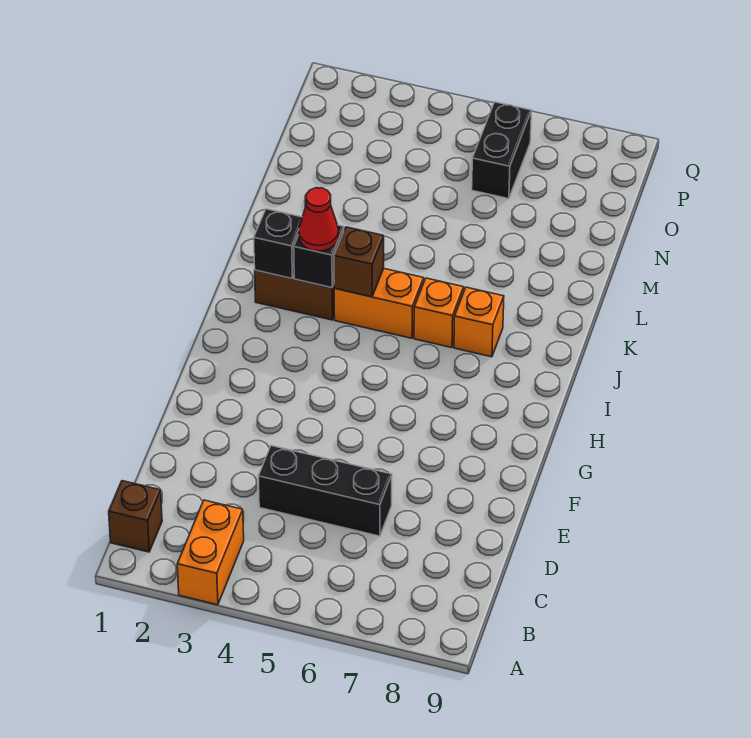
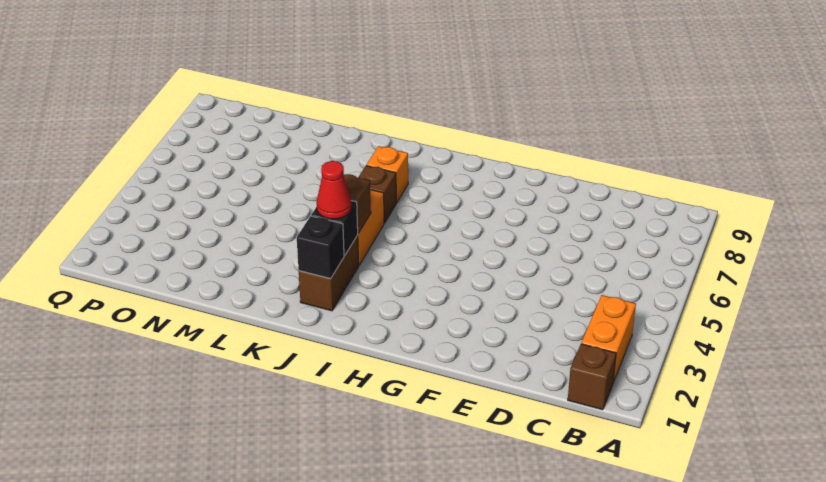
orange brick A3:B3 level 1 -> orange brick B2:B3 level 1
black brick D4:D6 level 1 -> none
orange brick J6 level 1 -> brown brick J6 level 1
black brick O6:P6 level 1 -> none

